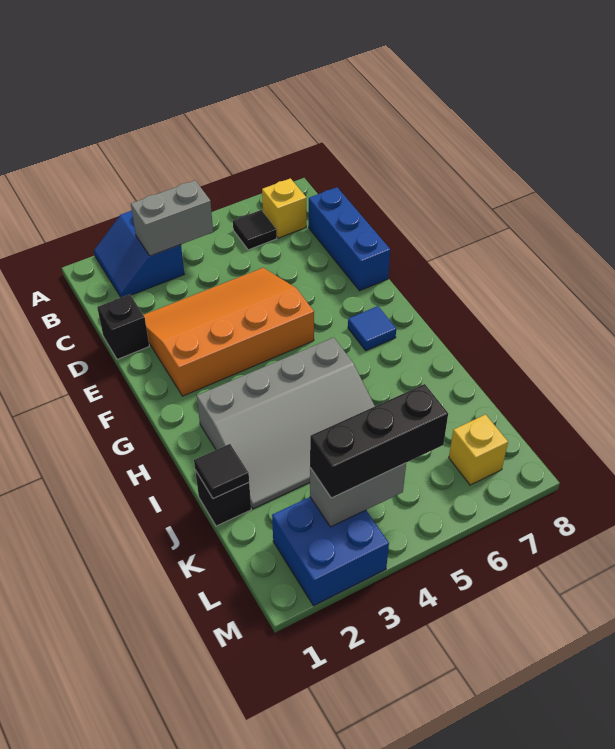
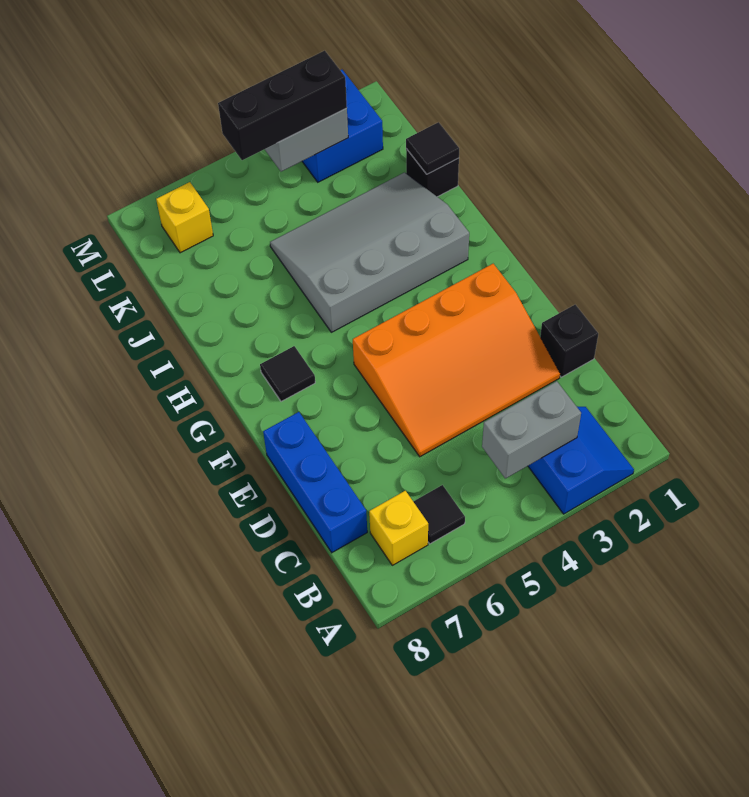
blue tile G7 level 1 -> black tile G7 level 1

